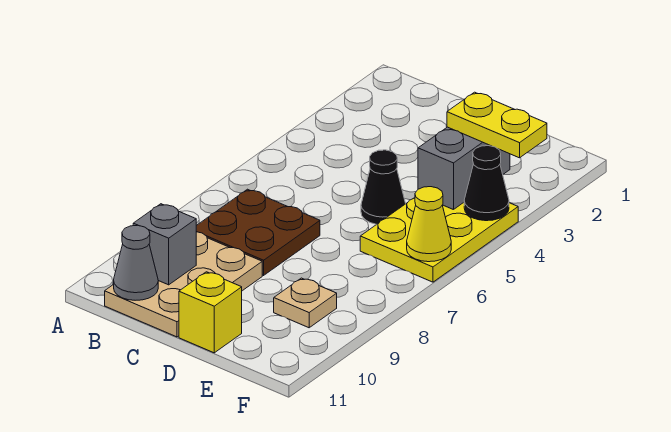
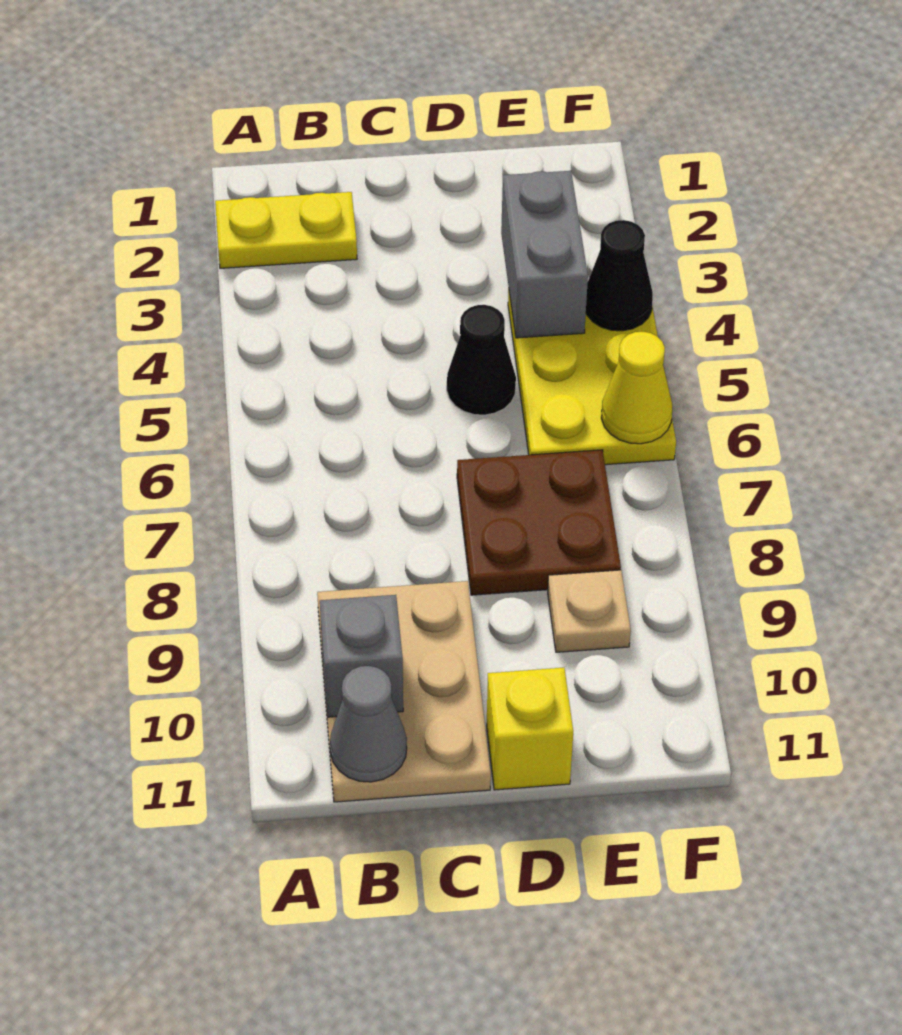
brown plate B7:C8 level 1 -> brown plate D7:E8 level 1
yellow plate E3:F3 level 3 -> yellow plate A2:B2 level 1

